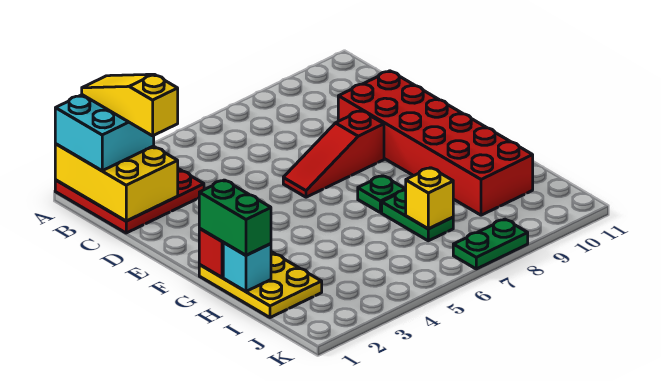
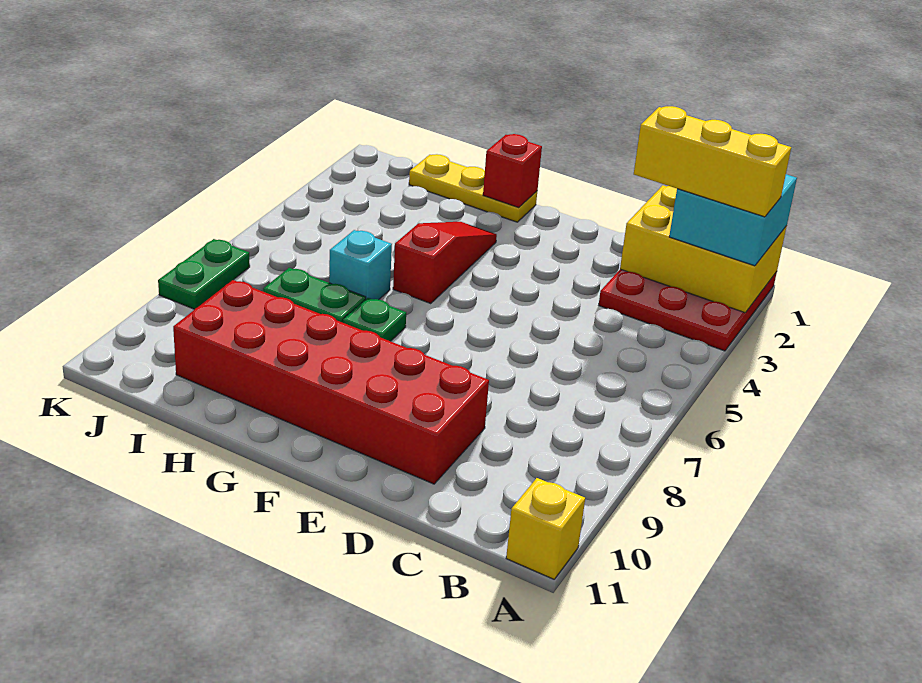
yellow slope A2:C2 level 4 top C -> yellow brick A2:C2 level 4
red slope E6:E8 level 1 top 8 -> red slope G3:G5 level 1 top 5
yellow plate G1:I2 level 1 -> yellow plate G1:I1 level 1
green brick G1:H1 level 3 -> none
cyan brick H1 level 2 -> cyan brick H6 level 1
yellow brick I7 level 2 -> yellow brick A11 level 1

